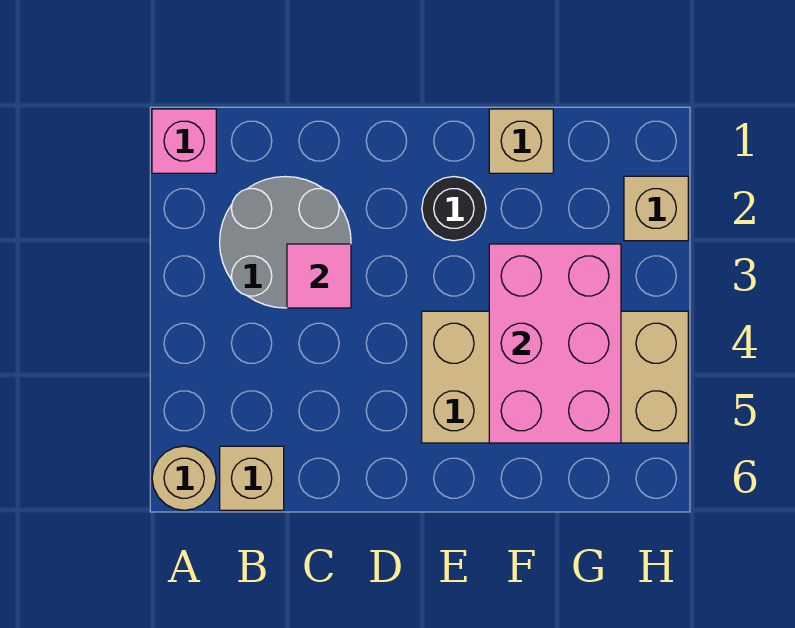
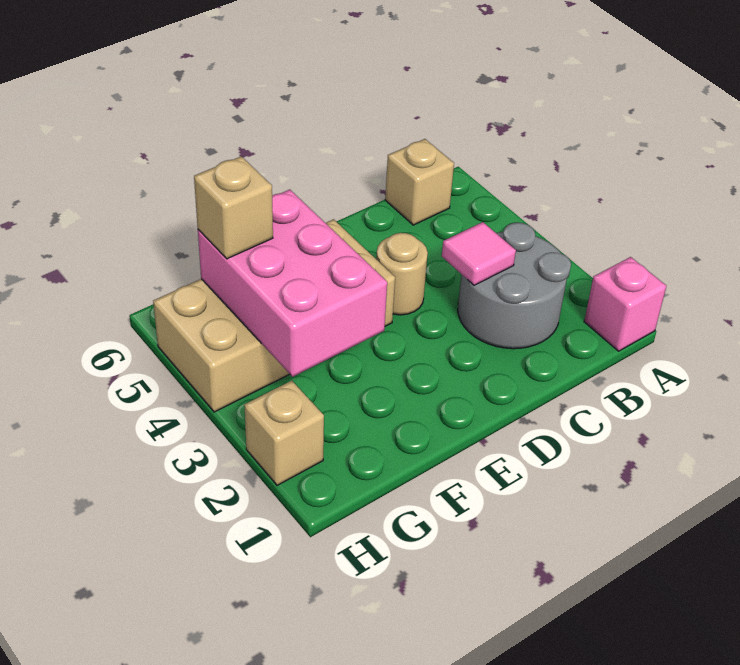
tan round brick A6 level 1 -> tan round brick D4 level 1
black round brick E2 level 1 -> none
tan brick F1 level 1 -> tan brick G5 level 3

